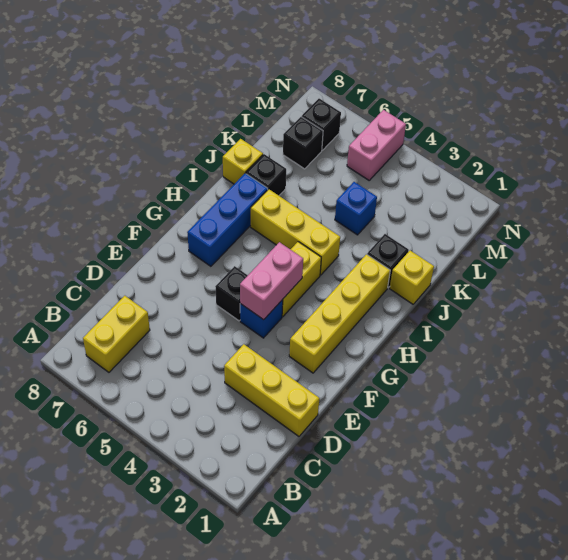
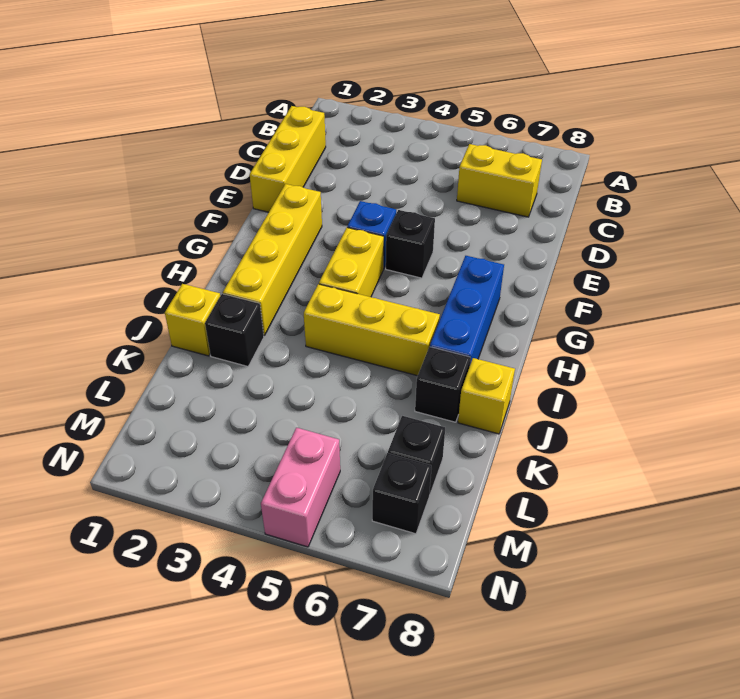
yellow brick B7:C7 level 1 -> yellow brick C6:C7 level 1
yellow brick D1:D3 level 1 -> yellow brick C1:E1 level 1
pink brick F4:G4 level 2 -> none
blue brick K4 level 1 -> none

